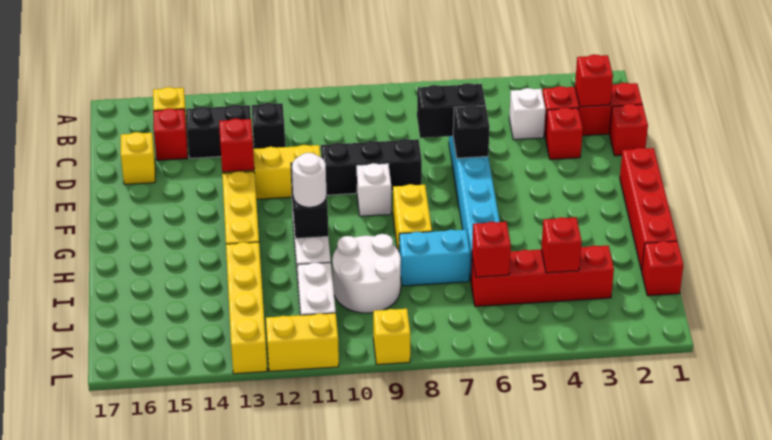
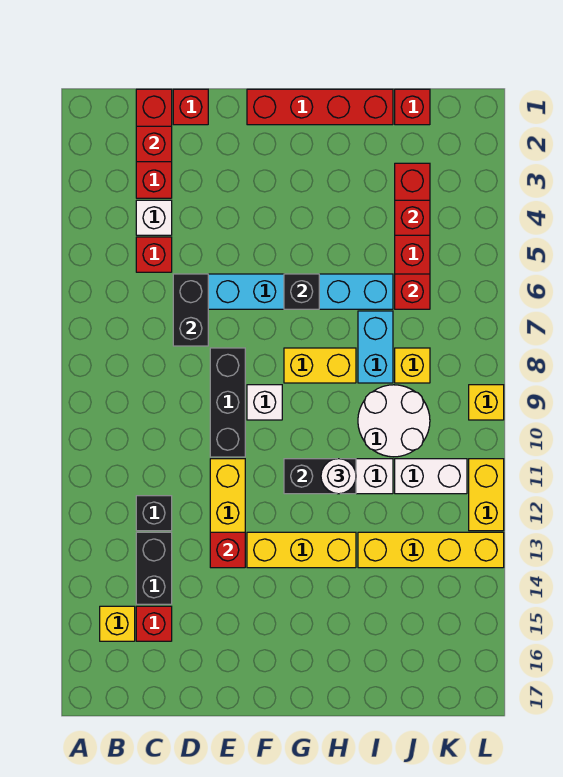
red brick D3 level 1 -> red brick C5 level 1
yellow brick D16 level 1 -> yellow brick J8 level 1
black brick E6 level 2 -> black brick G6 level 2

